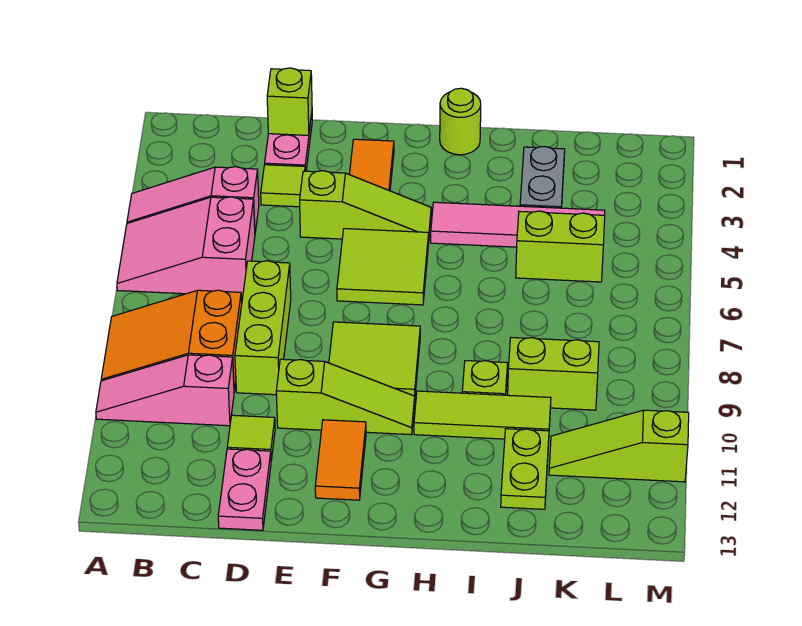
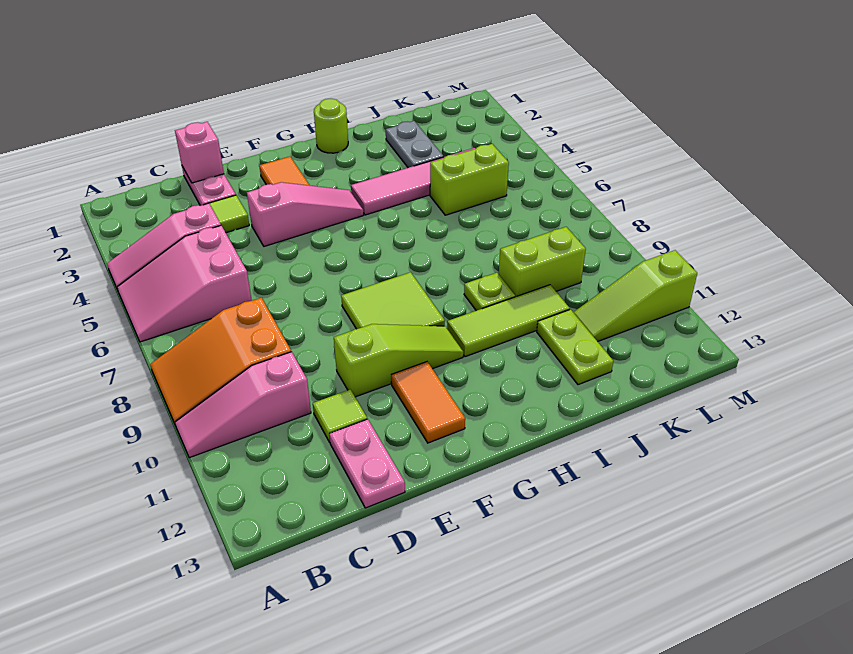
lime brick D1 level 2 -> pink brick D1 level 2
lime brick D7:D9 level 1 -> none
lime slope E4:G4 level 1 top E -> pink slope E4:G4 level 1 top E
lime tile F5:G6 level 1 -> none

